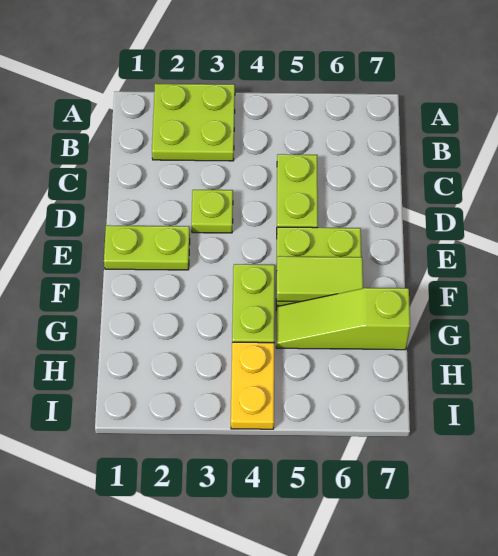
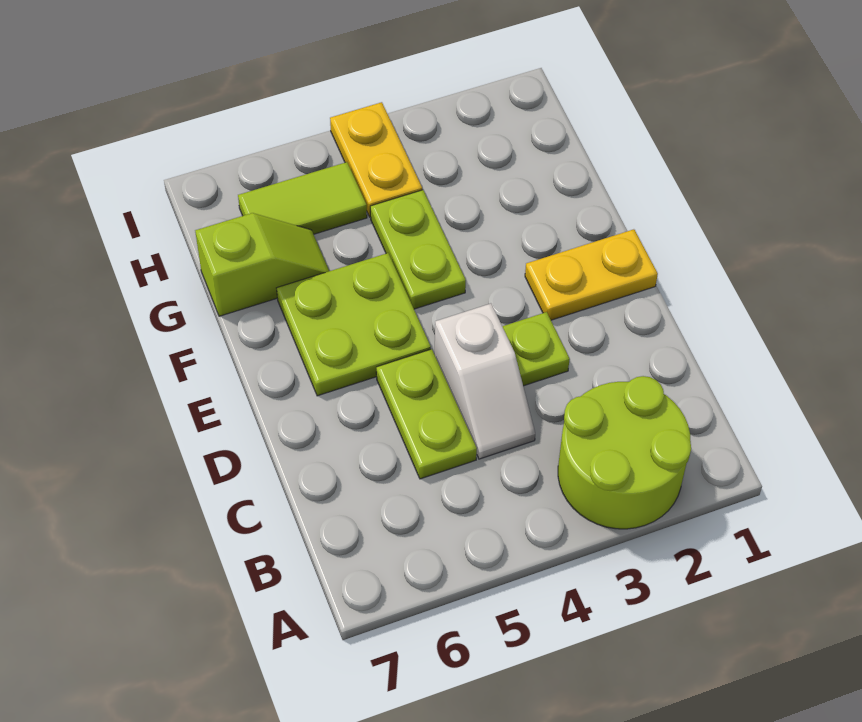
lime plate A2:B3 level 1 -> lime round brick A2:B3 level 1
none -> white slope C4:D4 level 1 top D
lime plate E1:E2 level 1 -> yellow plate E1:E2 level 1
lime tile F5:F6 level 2 -> lime tile H5:H6 level 1
lime slope G5:G7 level 1 top 7 -> lime slope G6:G7 level 1 top 7

